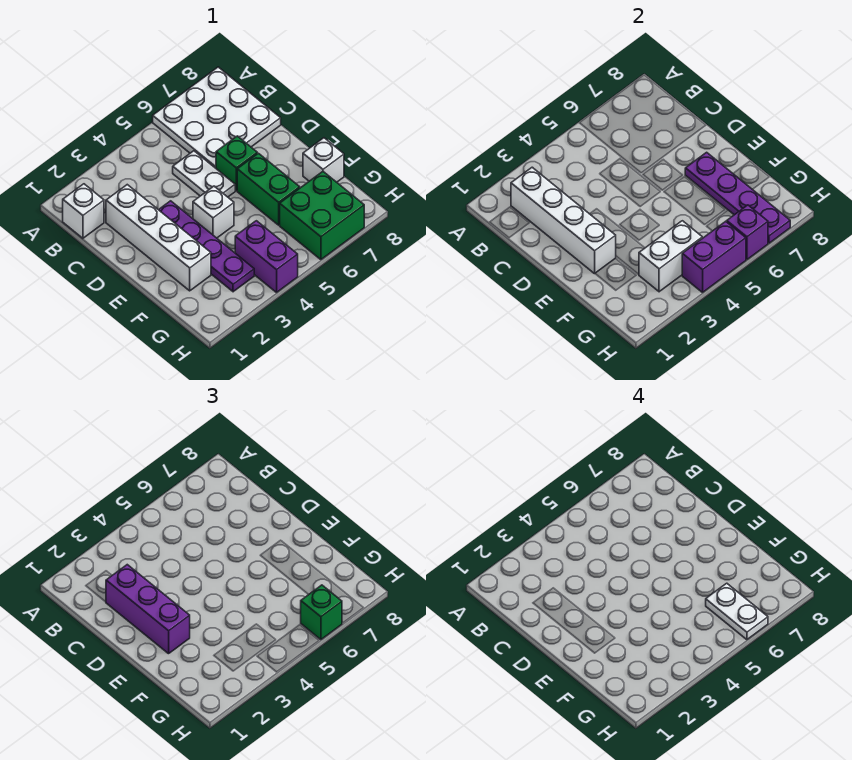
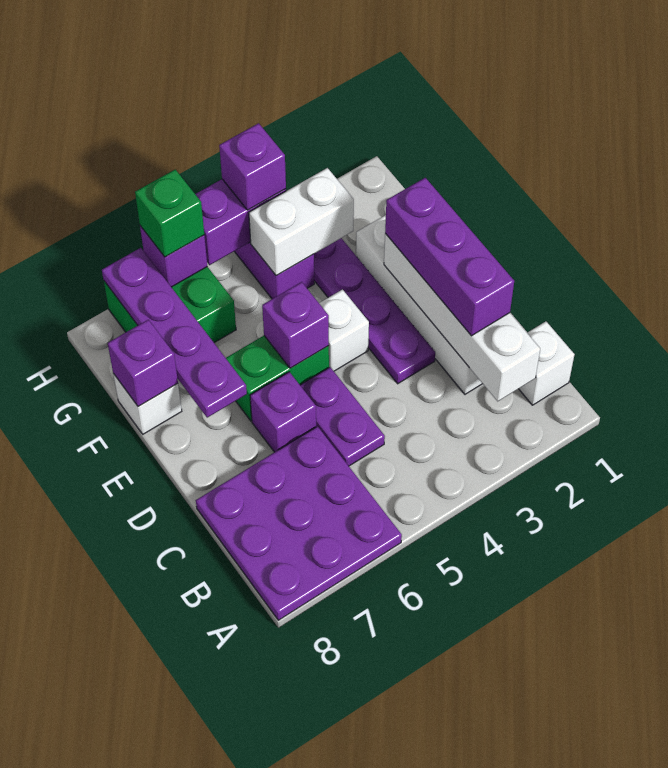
white plate A6:C8 level 1 -> purple plate A6:C8 level 1
white plate C5:D5 level 1 -> purple plate C5:D5 level 1
green brick D6 level 1 -> purple brick D6 level 1
none -> purple brick E5 level 2
green brick E6:F6 level 1 -> green brick E5:E6 level 1
none -> purple brick F8 level 2
white plate G6:H6 level 4 -> none
none -> purple brick H4 level 3

